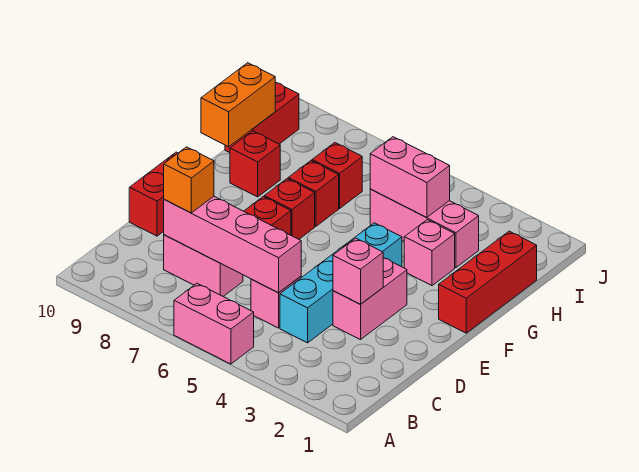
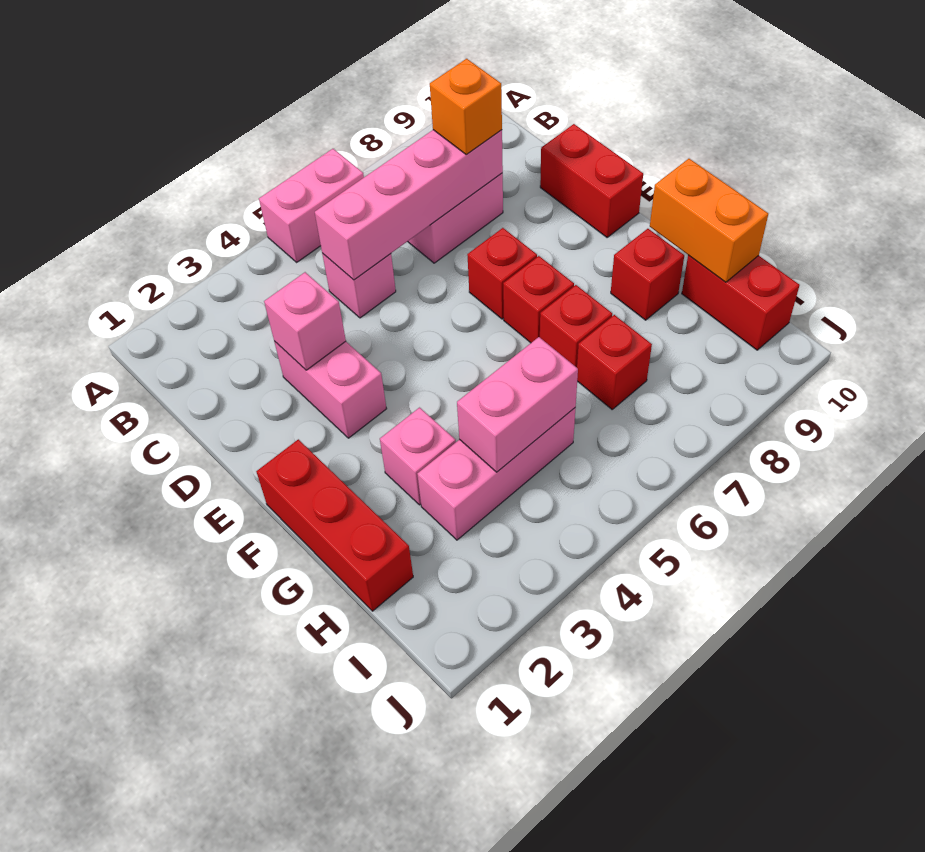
cyan brick C4:F4 level 1 -> none

